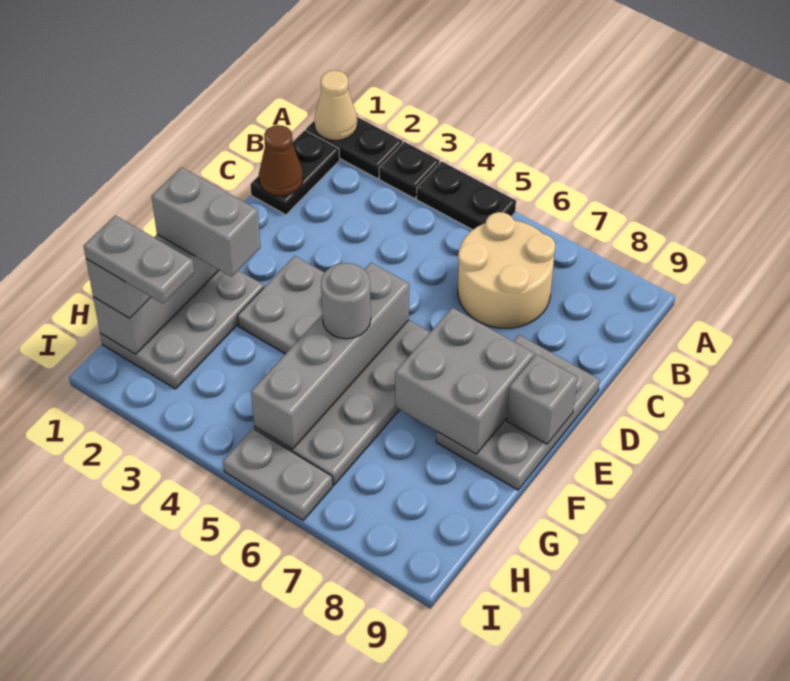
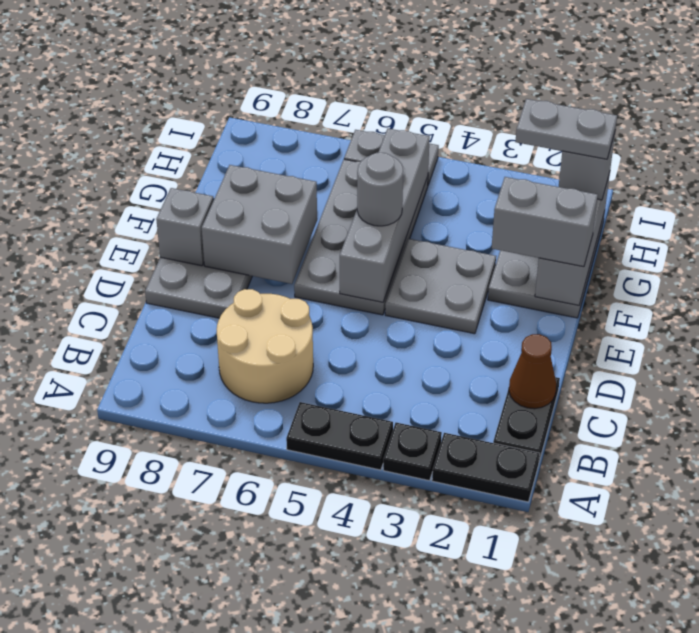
tan cone A1 level 2 -> none

